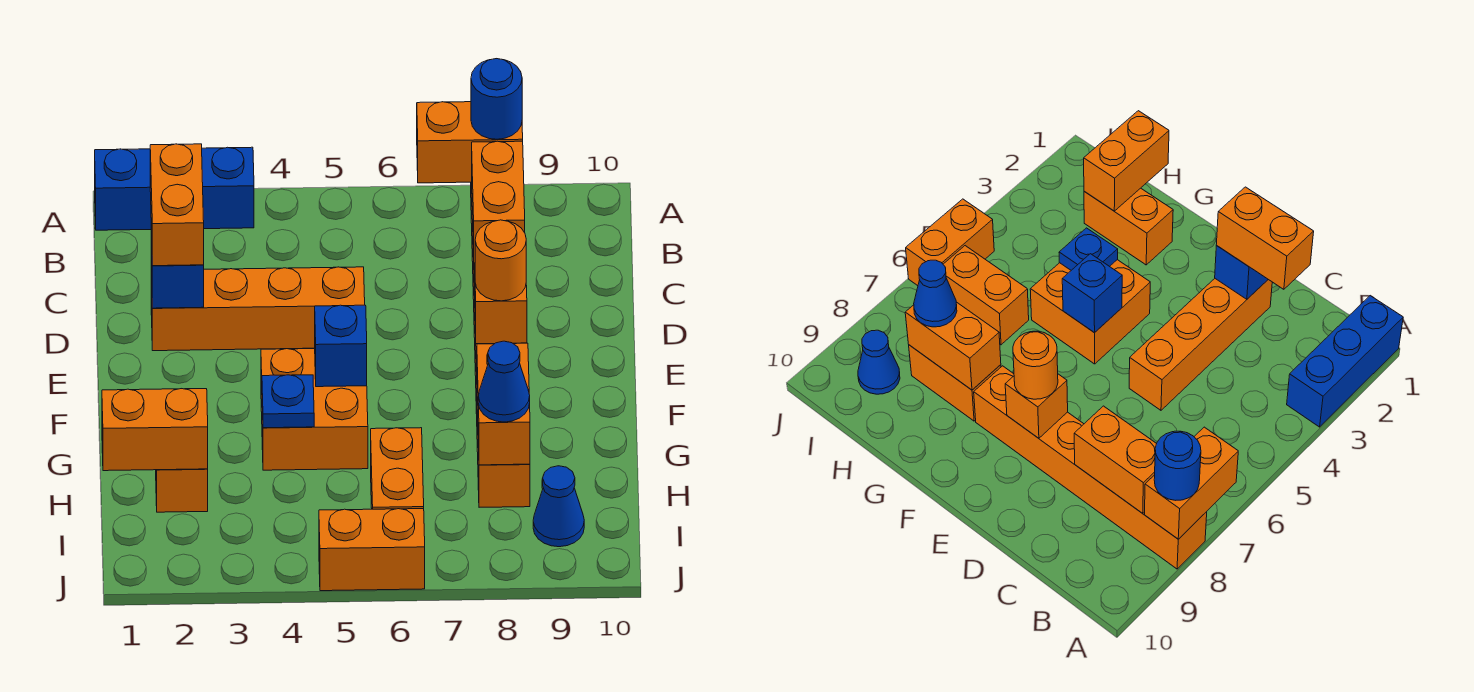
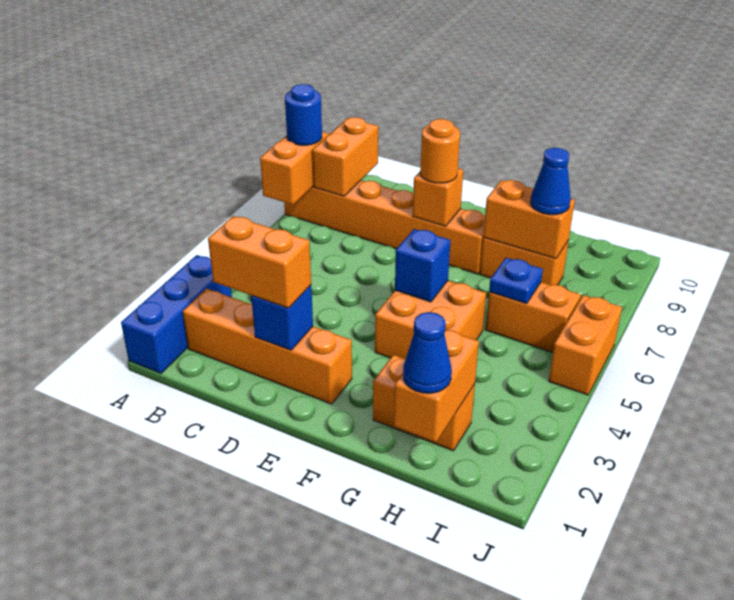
orange brick B8:C8 level 2 -> orange brick B8:B9 level 2
orange brick D2:D5 level 1 -> orange brick B2:E2 level 1
blue plate G4 level 2 -> blue plate H6 level 2
blue cone I9 level 1 -> blue cone H1 level 3

